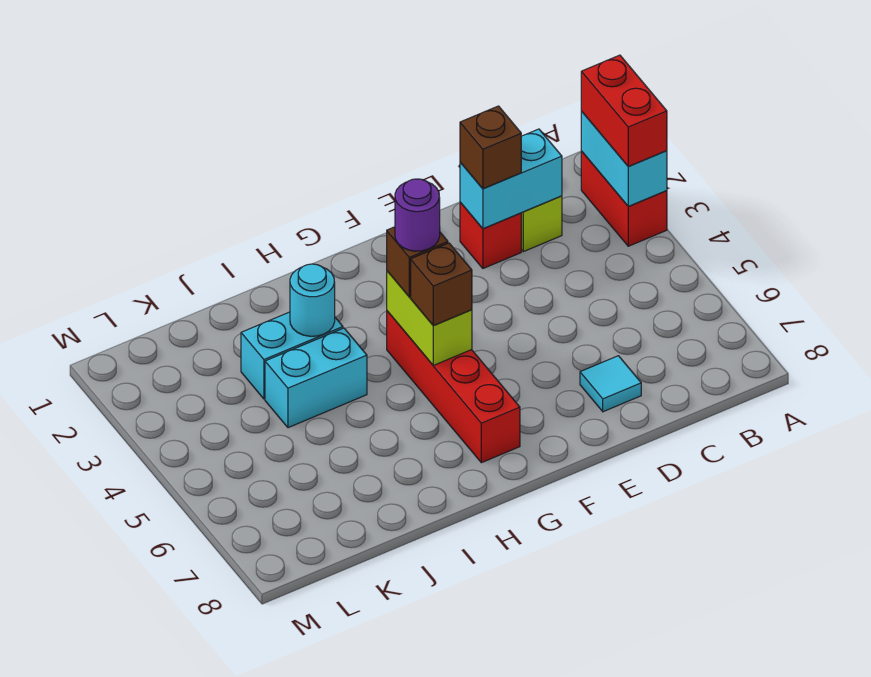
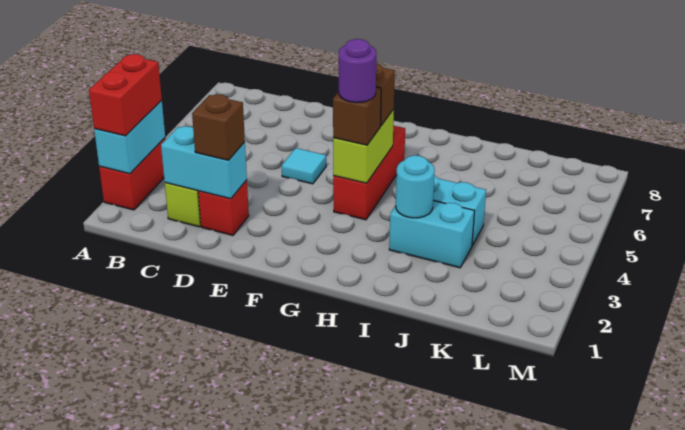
cyan tile D7 level 1 -> cyan tile E5 level 1
red brick G4:G7 level 1 -> red brick G4:G6 level 1

